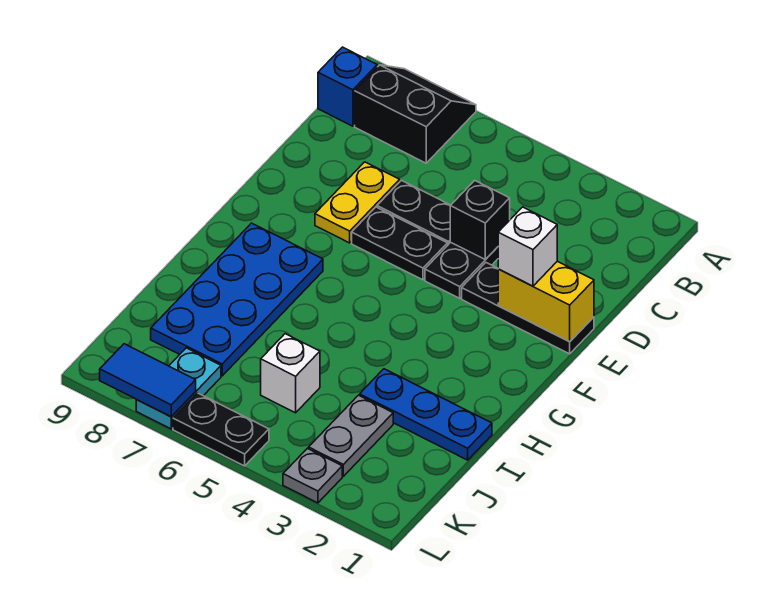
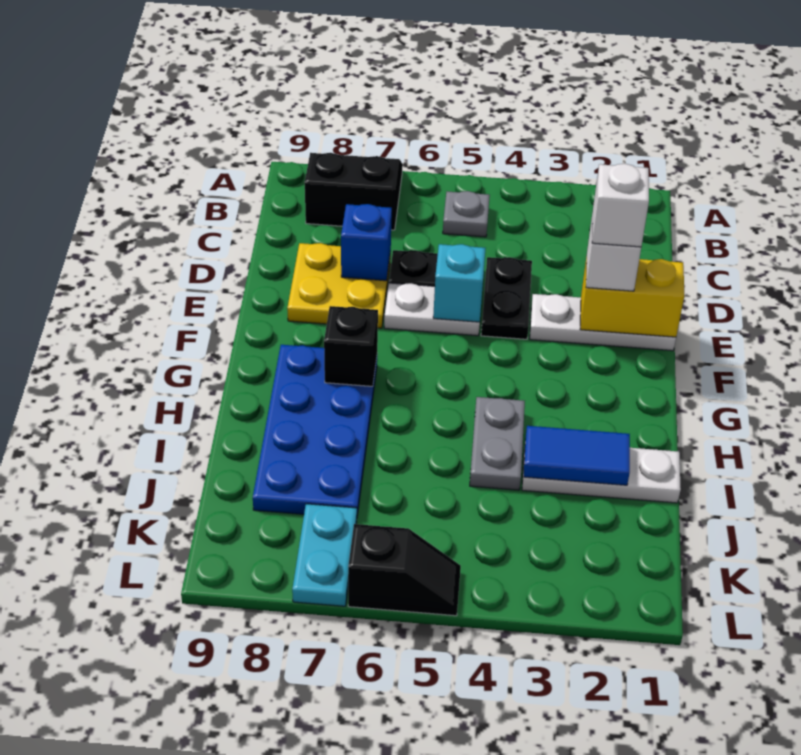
blue brick B9 level 1 -> blue brick D7 level 2
black brick D4 level 2 -> black brick G7 level 2
yellow plate D7:E7 level 1 -> yellow plate D7:E8 level 1
black plate E1:E3 level 1 -> white plate E1:E3 level 1
black plate E5:E6 level 1 -> white plate E5:E6 level 1
none -> cyan brick E5 level 2
blue plate I1:I3 level 1 -> white plate I1:I3 level 1
grey plate J3:K3 level 1 -> grey plate H4:I4 level 1
white brick J5 level 1 -> white brick E2 level 4
grey plate L3 level 1 -> grey plate B5 level 1
black plate L5:L6 level 1 -> black slope L5:L6 level 1 top 6
blue tile L7:L8 level 2 -> blue tile I2:I3 level 2

